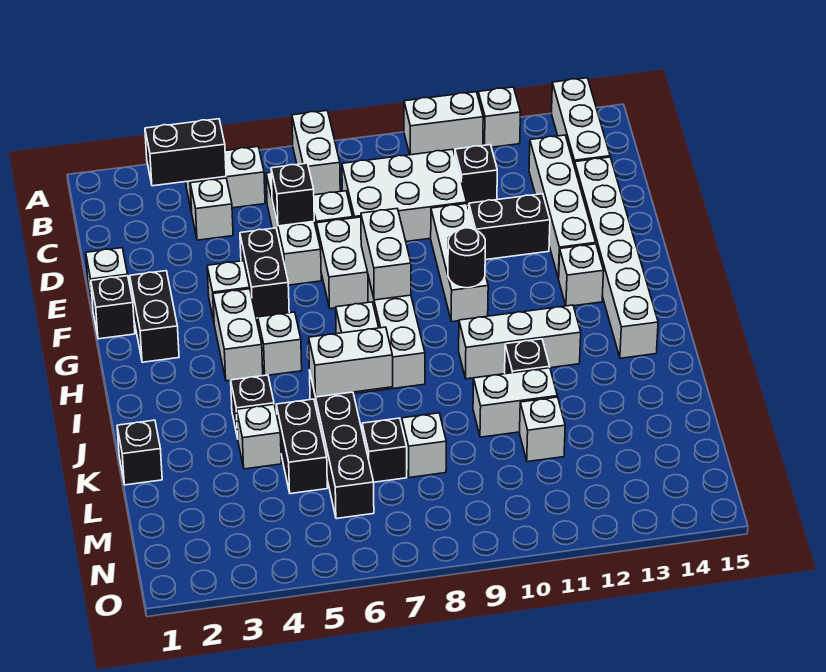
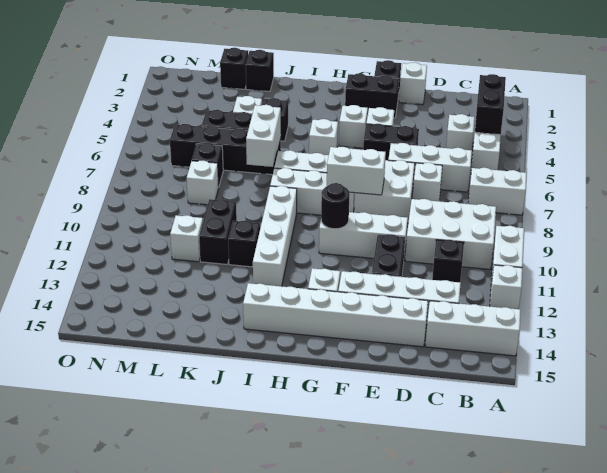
white brick C8:D10 level 1 -> white brick B9:D10 level 1
black brick D6 level 2 -> black brick L1 level 1
white brick G4:H4 level 1 -> white brick G4 level 1
white brick I10:I12 level 1 -> white brick I9:I12 level 1
white brick K10:K11 level 1 -> black brick K10:K11 level 1

